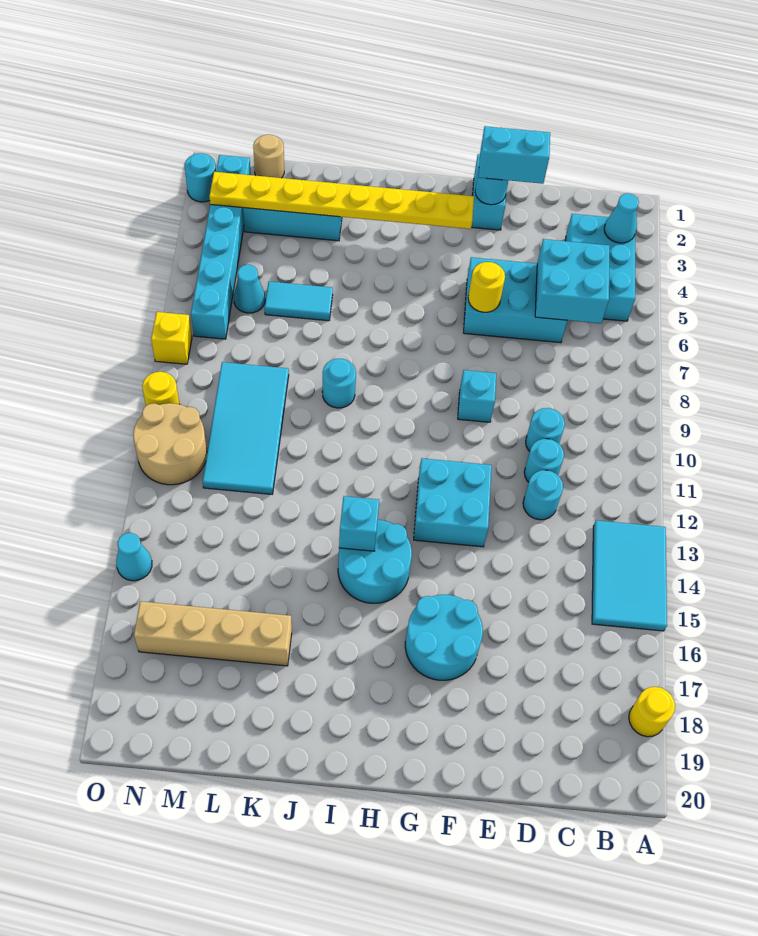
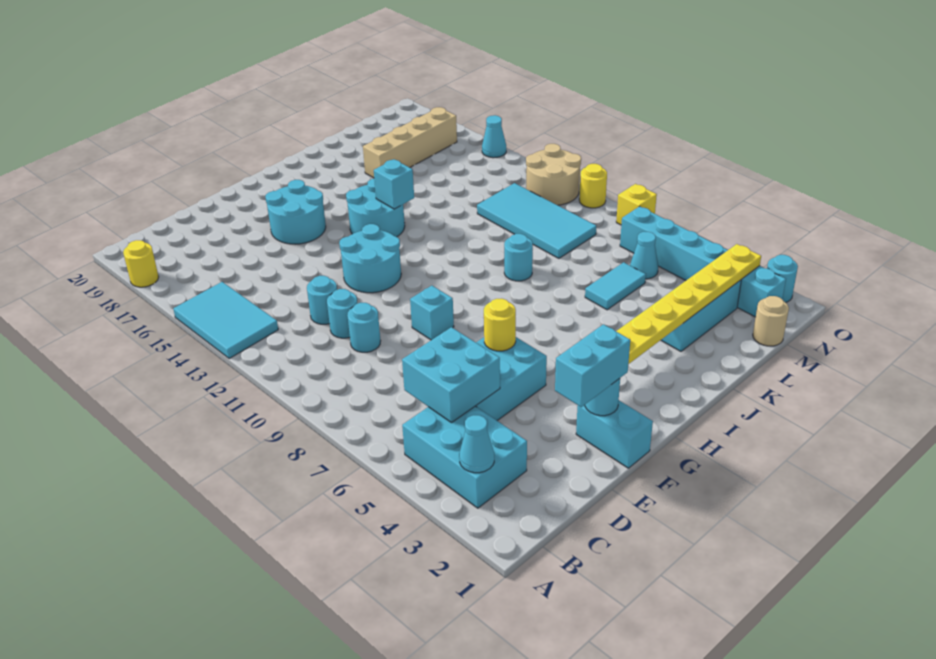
cyan brick F12:G13 level 1 -> cyan round brick F12:G13 level 1

